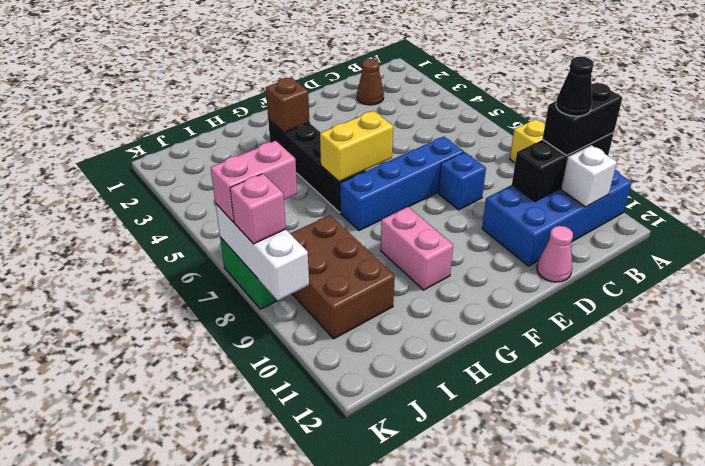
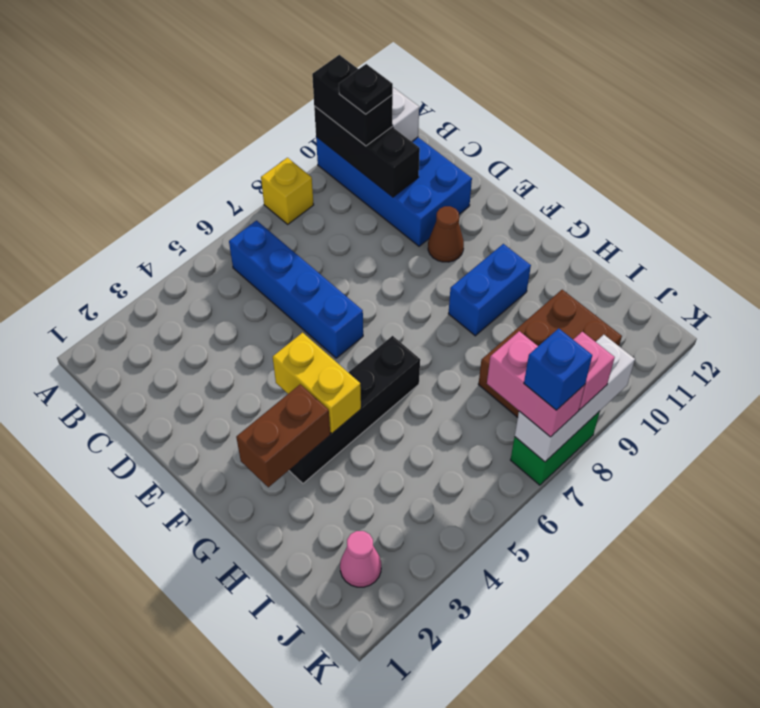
black cone B10 level 4 -> black plate B10 level 4
brown cone C2 level 1 -> brown cone E10 level 1
blue brick D7:G7 level 1 -> blue brick B6:E6 level 1
blue brick D8 level 1 -> blue brick K7 level 4
pink cone D12 level 1 -> pink cone J2 level 1
yellow brick F6:G6 level 2 -> yellow brick F4:G4 level 2
brown brick G3 level 2 -> brown brick G2:G3 level 2
pink brick G9:G10 level 1 -> blue brick G9:G10 level 1

